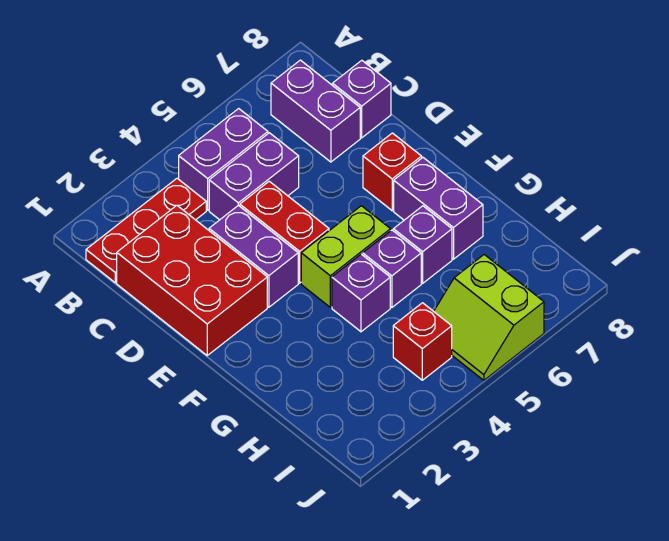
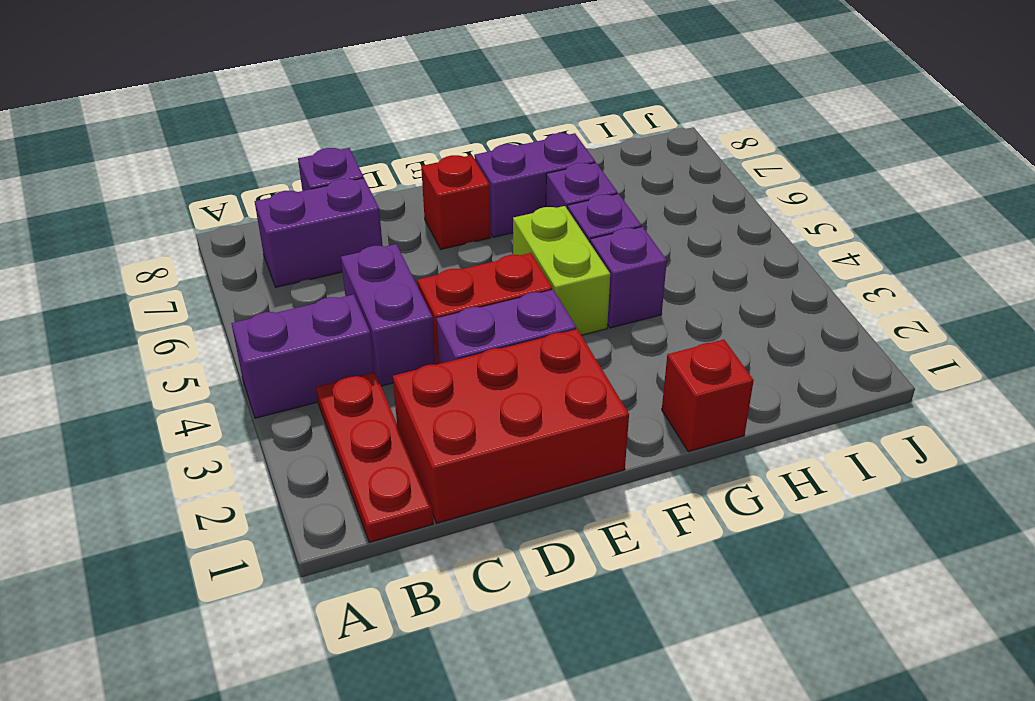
purple brick B4:B5 level 1 -> purple brick A4:B4 level 1
red brick I4 level 1 -> red brick G1 level 1
lime slope I5:J6 level 1 top 6 -> none

